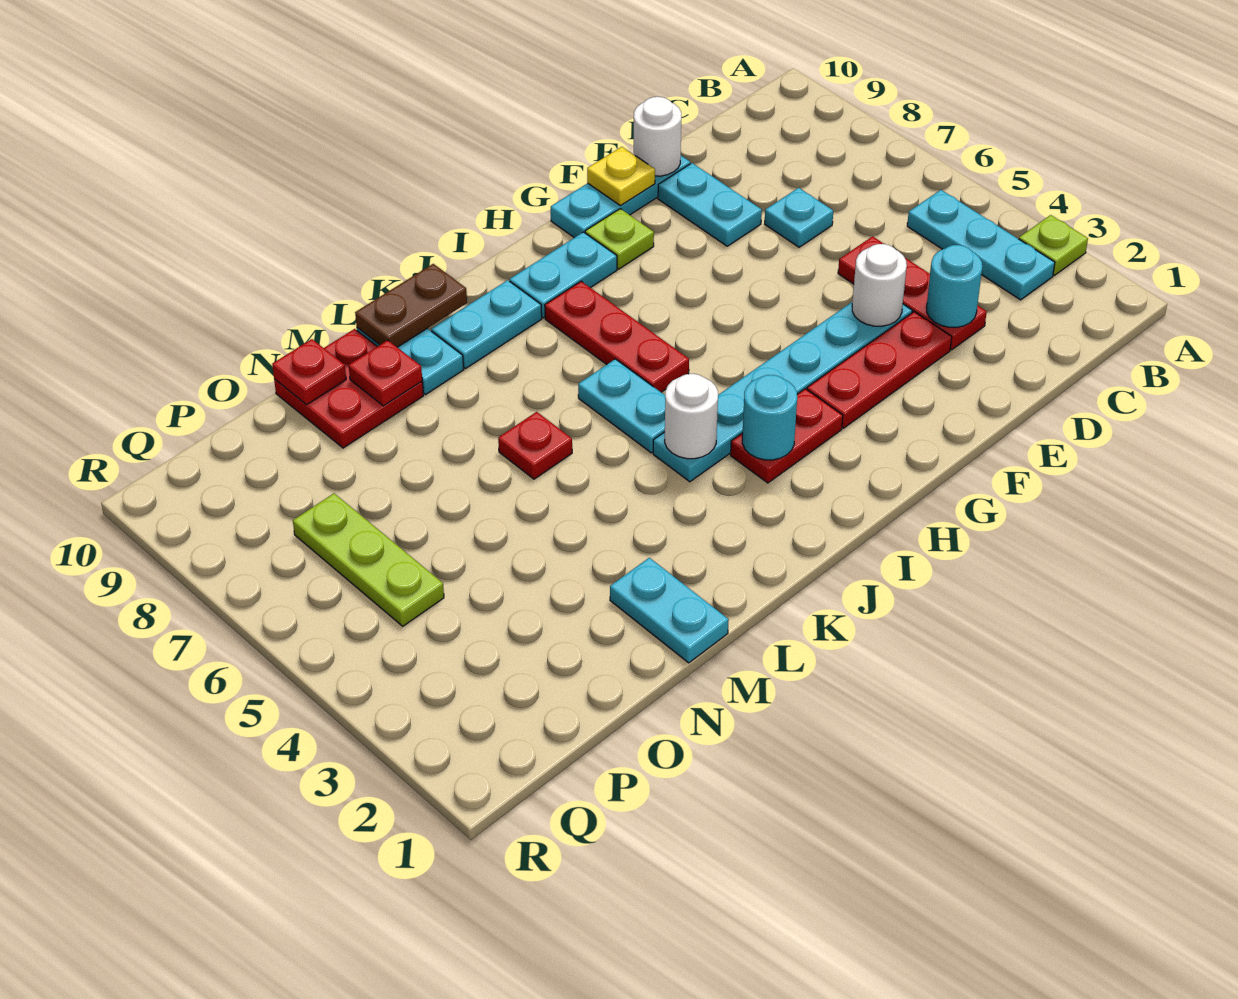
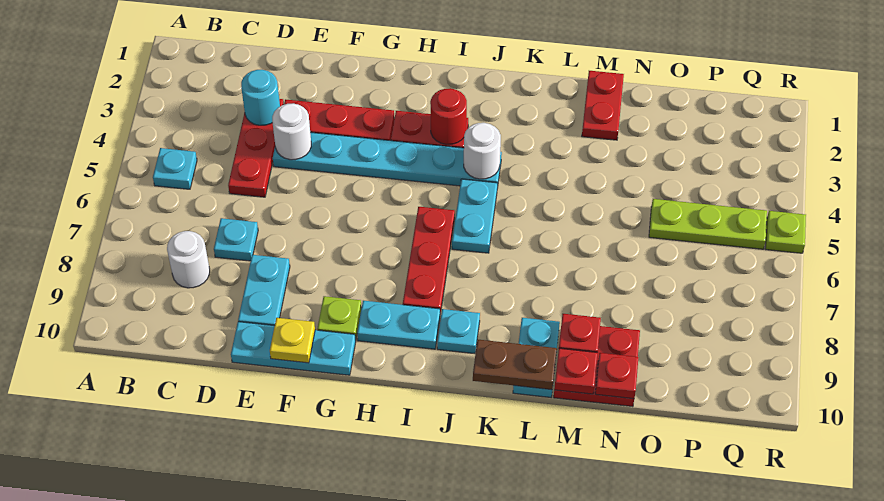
lime plate A3 level 1 -> lime plate R5 level 1
cyan plate B3:B5 level 1 -> cyan plate B5 level 1
white round brick E10 level 2 -> white round brick C8 level 1
cyan round brick I3 level 2 -> red round brick I3 level 2
cyan plate J9:K9 level 1 -> cyan plate J9 level 1
red plate L6 level 1 -> red plate M10 level 2
cyan plate M1:M2 level 1 -> red plate M1:M2 level 1
lime plate P5:P7 level 1 -> lime plate O5:Q5 level 1

